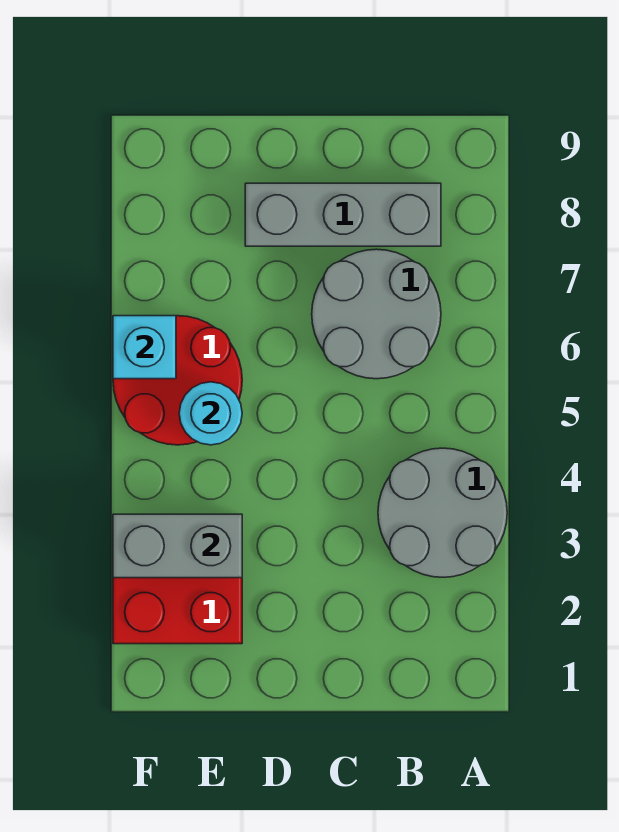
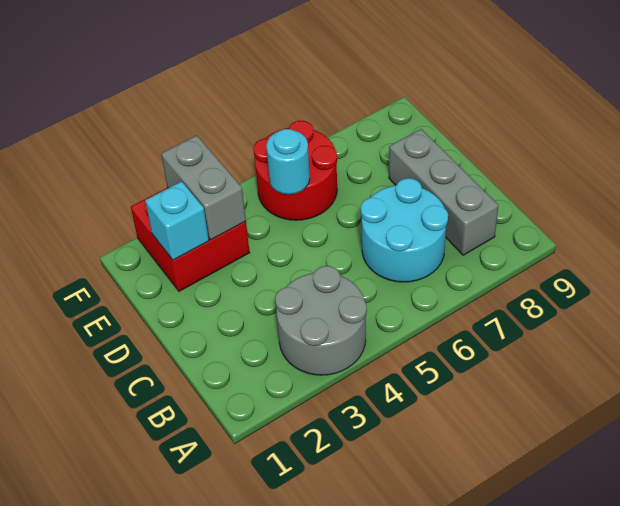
grey round brick B6:C7 level 1 -> cyan round brick B6:C7 level 1
cyan brick F6 level 2 -> cyan brick E2 level 2

